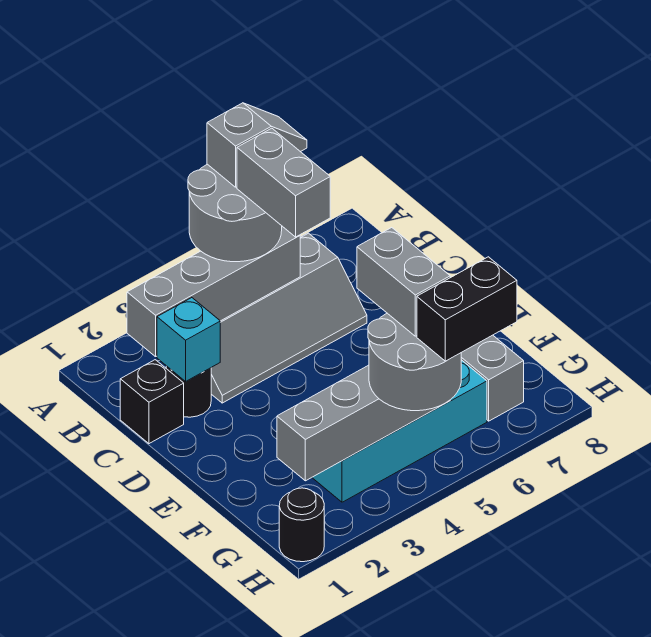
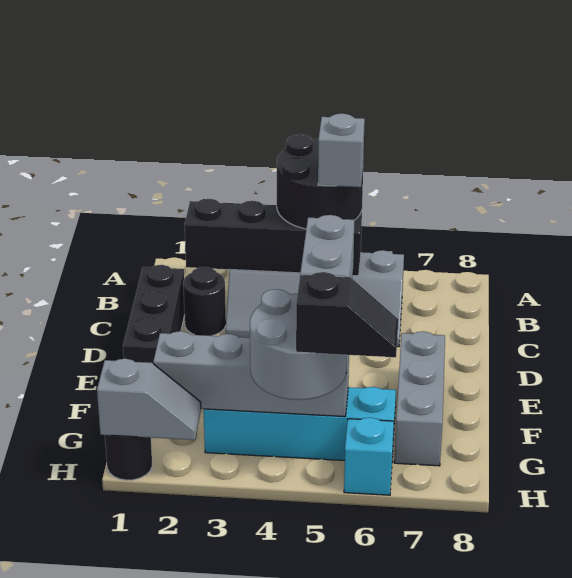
grey round brick A4:B5 level 3 -> black round brick A4:B5 level 3
grey slope A5:A6 level 4 top 5 -> grey slope H1:H2 level 2 top 1
grey brick B2:B5 level 2 -> black brick B2:B5 level 2
grey brick B5:C5 level 4 -> grey brick B5 level 4
black brick C1 level 1 -> black brick C1:E1 level 1
cyan brick C2 level 2 -> cyan brick H6 level 1
black brick H5:H6 level 4 -> black slope H5:H6 level 4 top 5

